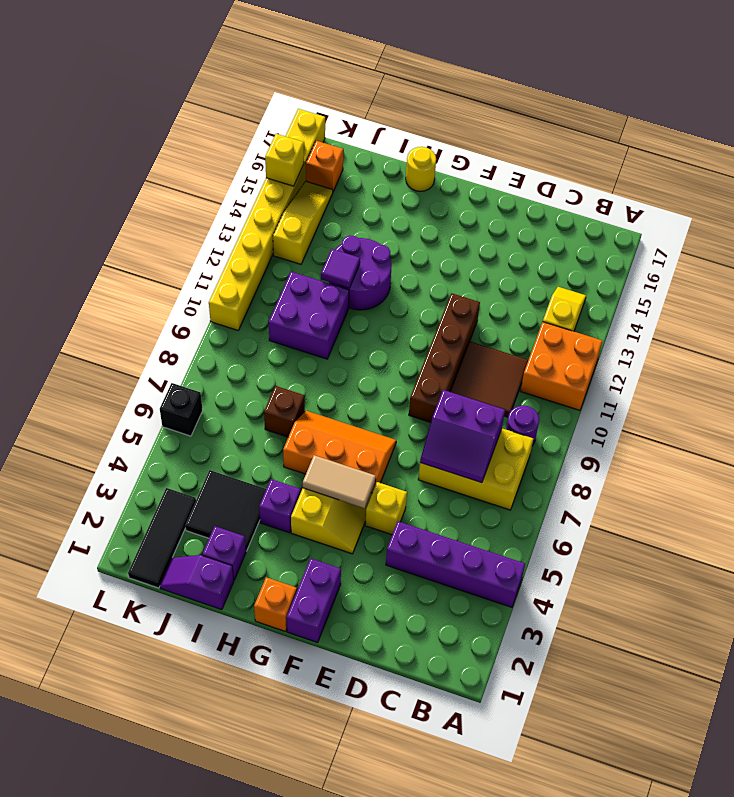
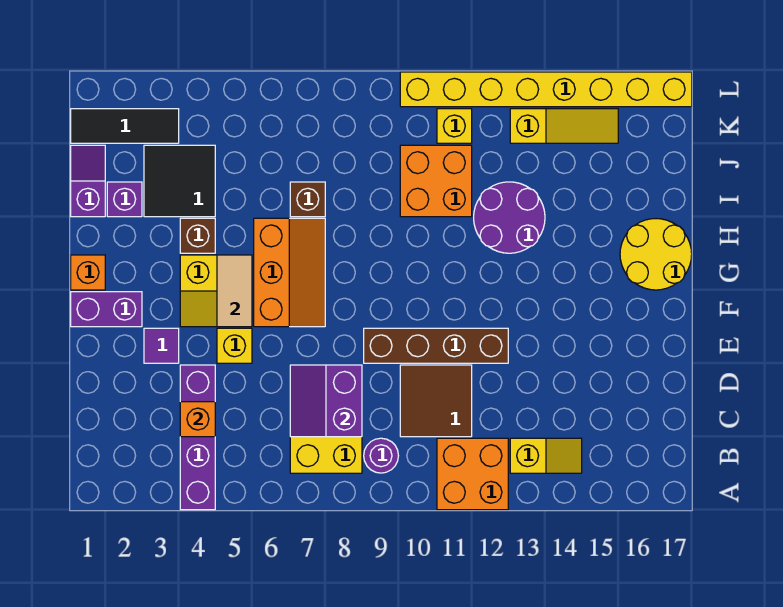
purple brick H4 level 1 -> brown brick H4 level 1
yellow round brick H17 level 1 -> yellow round brick G16:H17 level 1
purple brick I10:J11 level 1 -> orange brick I10:J11 level 1
purple tile I12 level 2 -> purple tile E3 level 1
orange brick K16 level 1 -> orange brick C4 level 2
black brick L6 level 1 -> none
yellow brick L15 level 2 -> yellow brick K11 level 1

